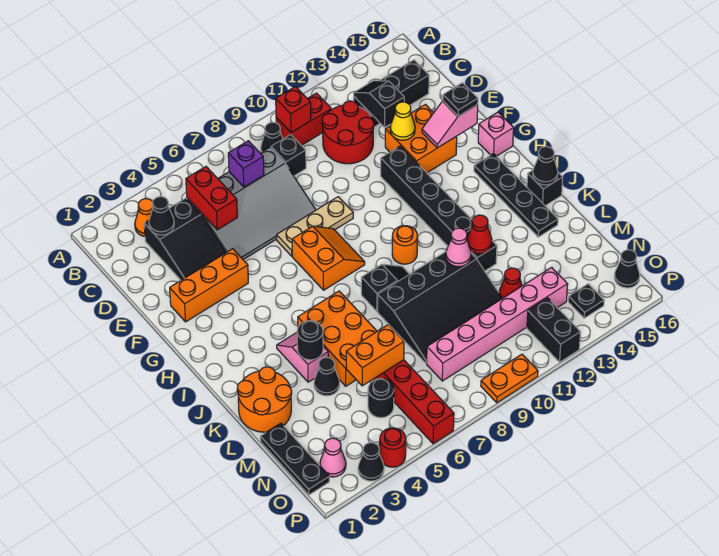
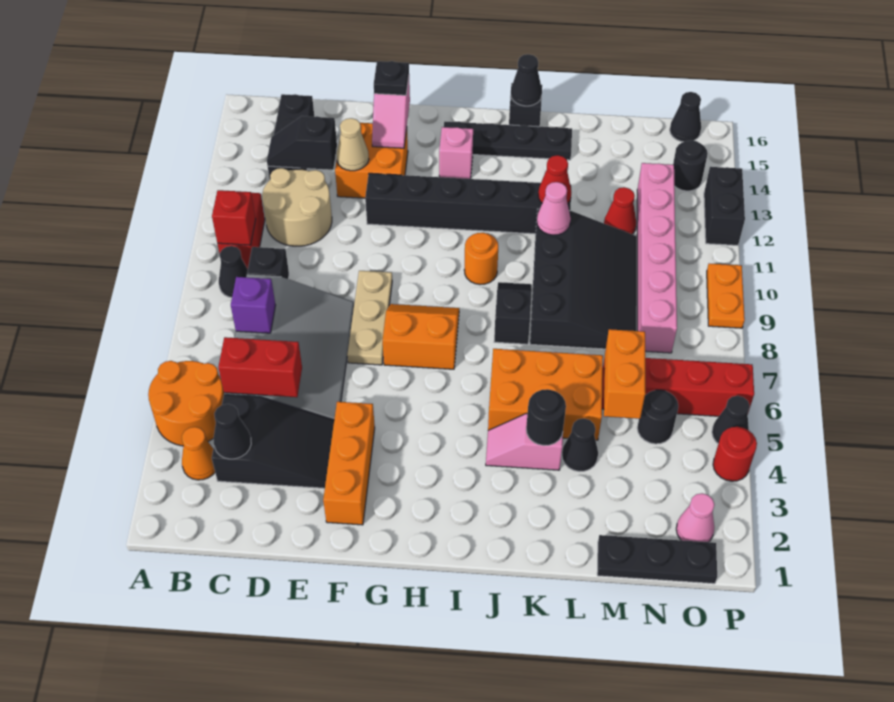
red round brick C11:D12 level 1 -> tan round brick C11:D12 level 1
yellow cone E13 level 2 -> tan cone E13 level 2
pink brick G16 level 1 -> pink brick H14 level 1
orange round brick K1:L2 level 1 -> orange round brick A4:B5 level 1
black brick O12:P12 level 1 -> black brick P12:P13 level 1
black plate O14 level 1 -> black round brick O14 level 1
black cone P3 level 1 -> black cone P5 level 1

